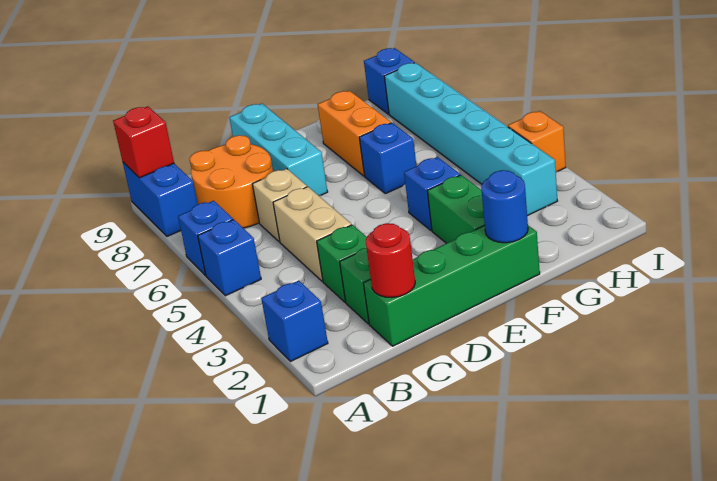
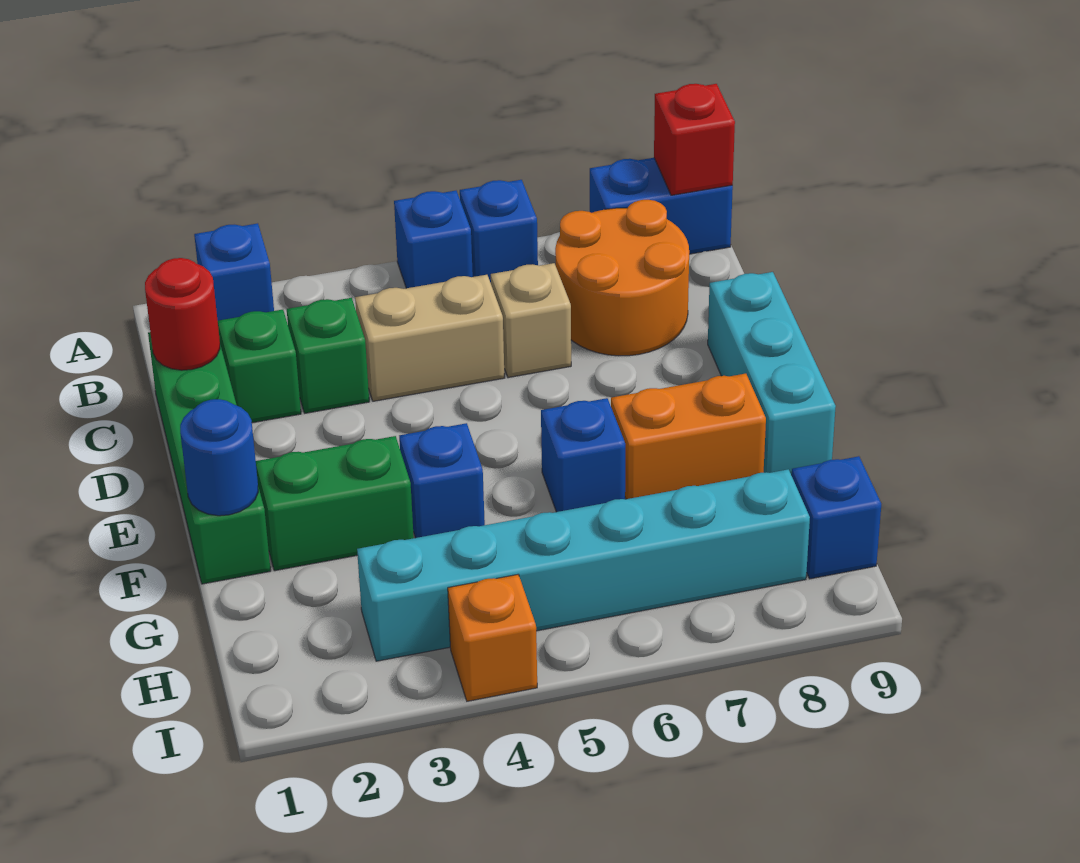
cyan brick D7:D9 level 1 -> cyan brick D9:F9 level 1

